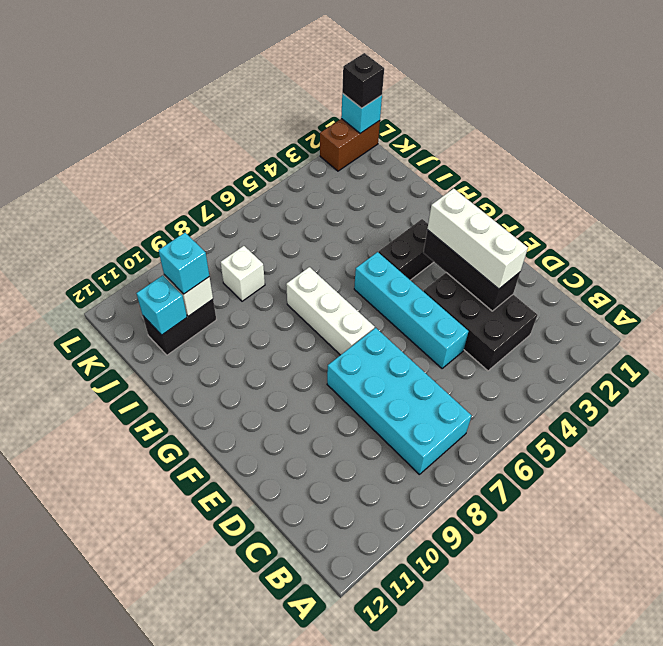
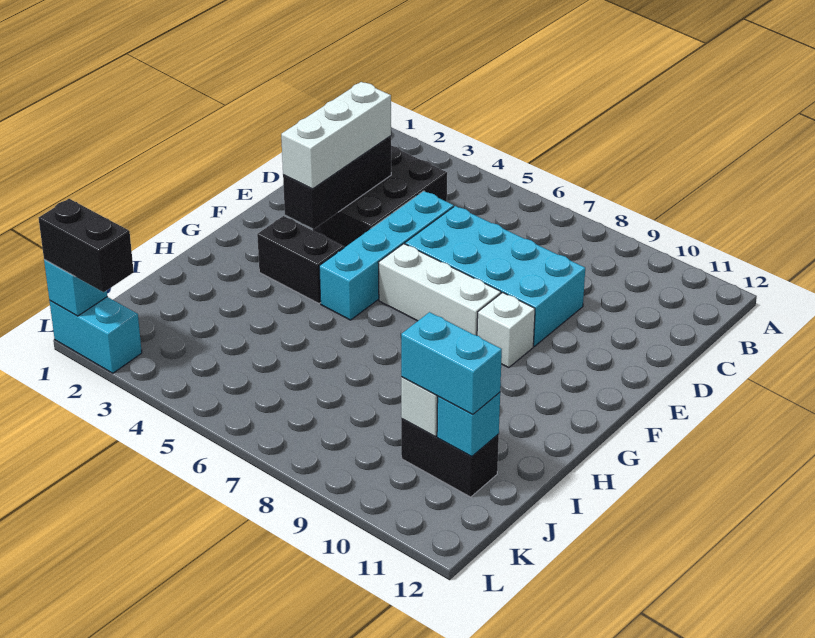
cyan brick B7:E8 level 1 -> cyan brick D6:E9 level 1
white brick F7:H7 level 1 -> white brick F6:F8 level 1
white brick J8 level 1 -> white brick F9 level 1
cyan brick J10 level 3 -> cyan brick J10:J11 level 3
brown brick L1:L2 level 1 -> cyan brick L1:L2 level 1
black brick L1 level 3 -> black brick L1:L2 level 3

